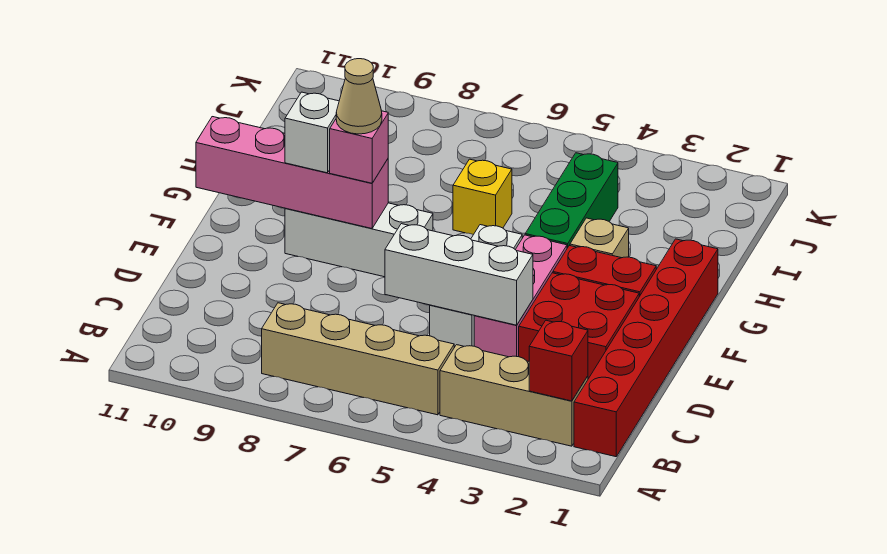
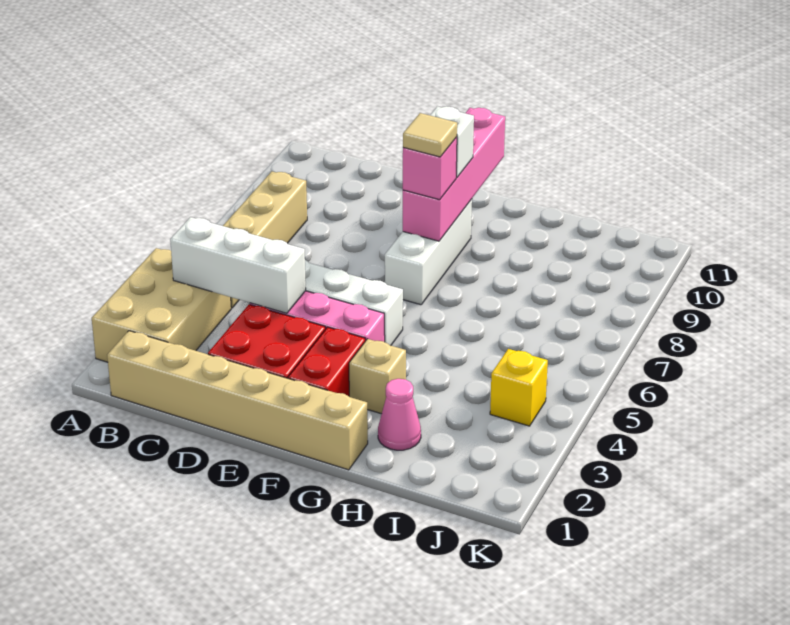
red brick B1:G1 level 1 -> tan brick B1:G1 level 1
tan brick B2:B4 level 1 -> tan brick A2:B4 level 1
red brick B2 level 2 -> none
white brick D4:D6 level 2 -> white brick B4:D4 level 2
tan cone F8 level 4 -> tan tile F8 level 4
green brick G4:I4 level 1 -> none
none -> pink cone H2 level 1
yellow brick H6 level 1 -> yellow brick J4 level 1

